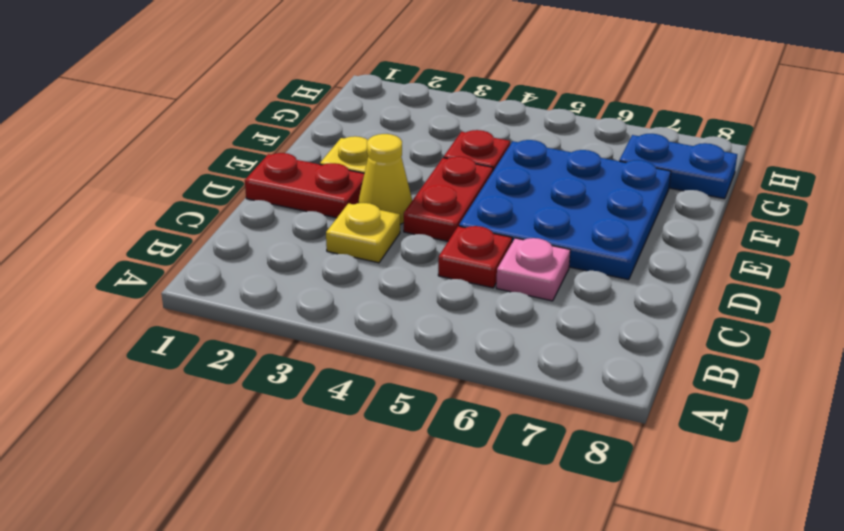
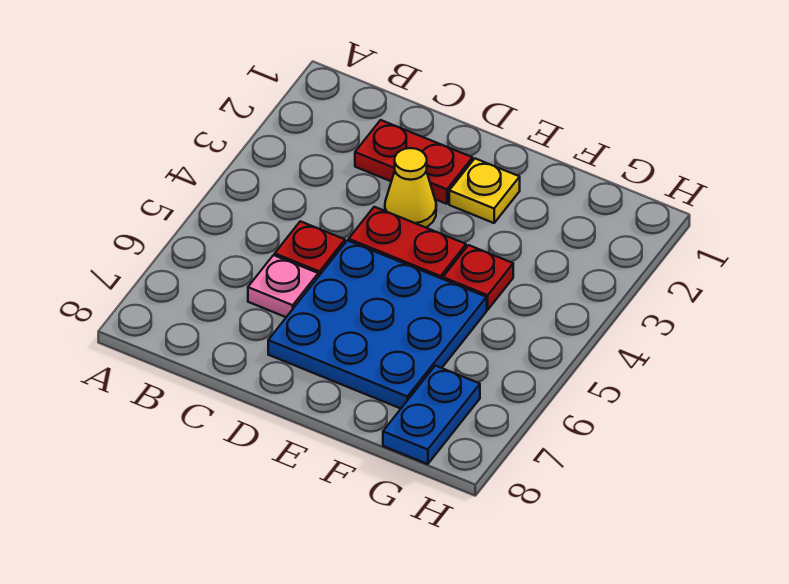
yellow plate C3 level 1 -> none
red plate D1:D2 level 1 -> red plate C2:D2 level 1

